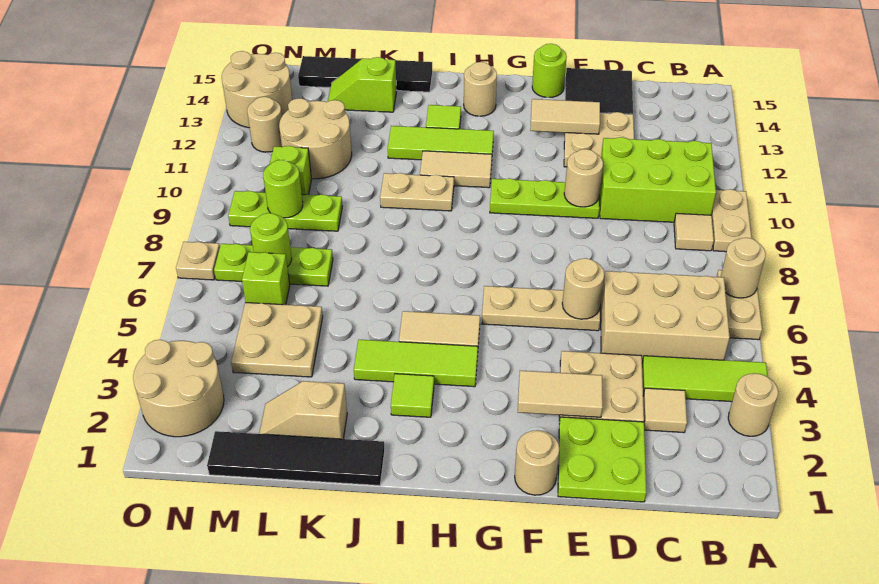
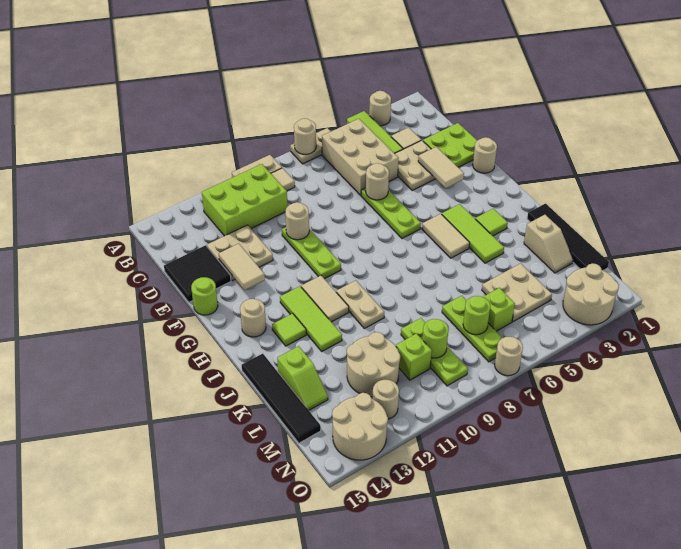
lime brick B10:D11 level 1 -> lime brick B10:C12 level 1
tan plate E6:G6 level 1 -> lime plate E6:G6 level 1
tan plate O7 level 1 -> tan round brick O7 level 1

